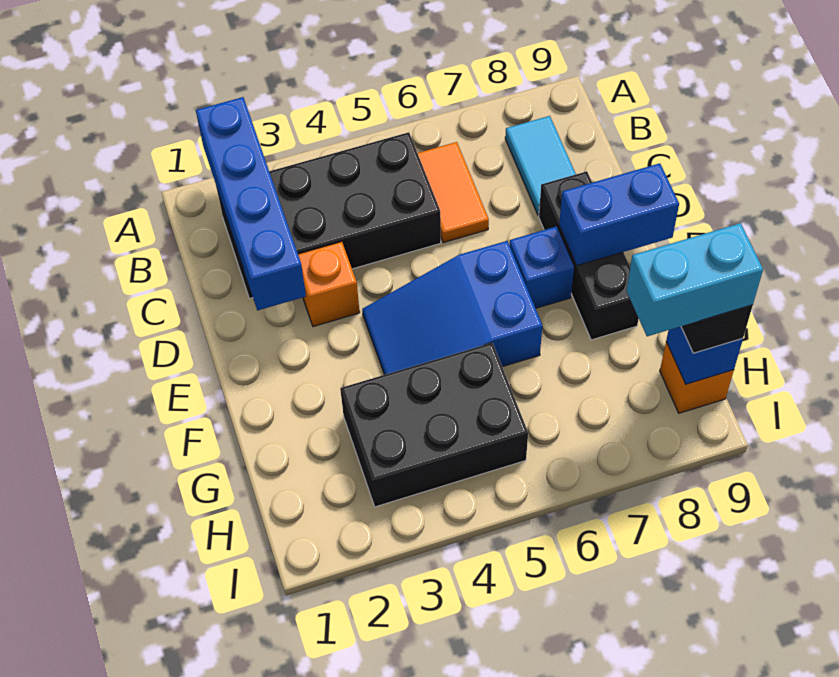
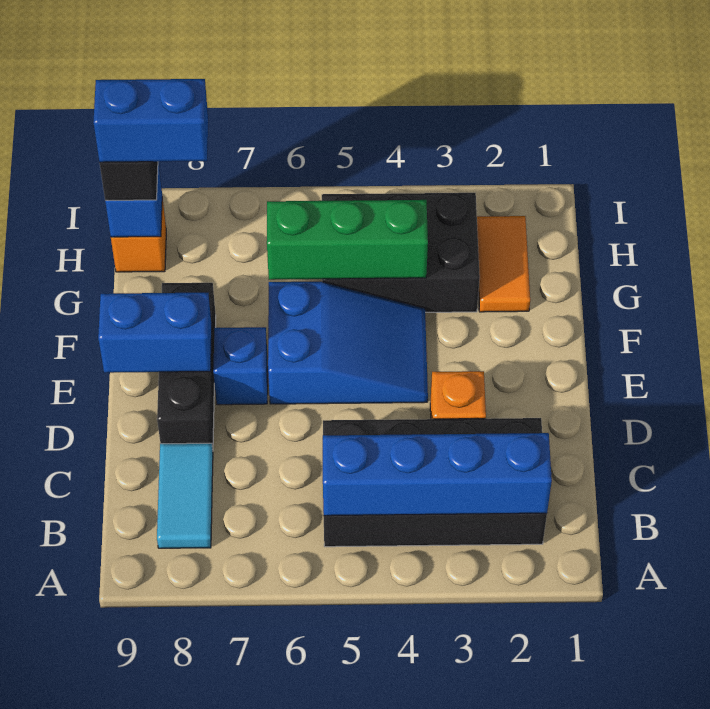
blue brick A2:D2 level 2 -> blue brick B2:B5 level 2
orange tile B6:C6 level 1 -> orange tile G2:H2 level 1
none -> green brick G4:G6 level 2
cyan brick H8:H9 level 4 -> blue brick H8:H9 level 4

